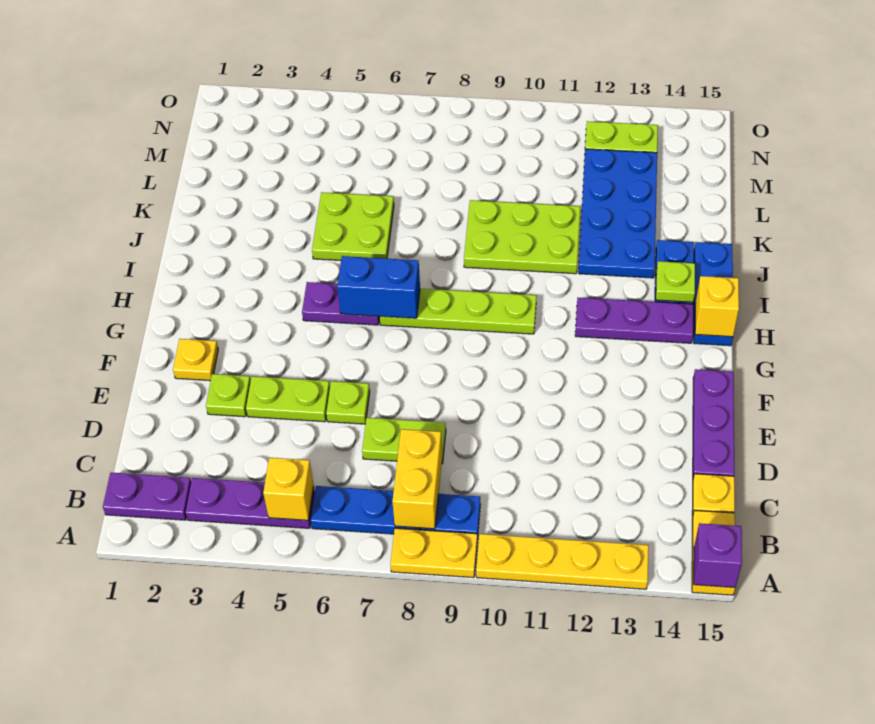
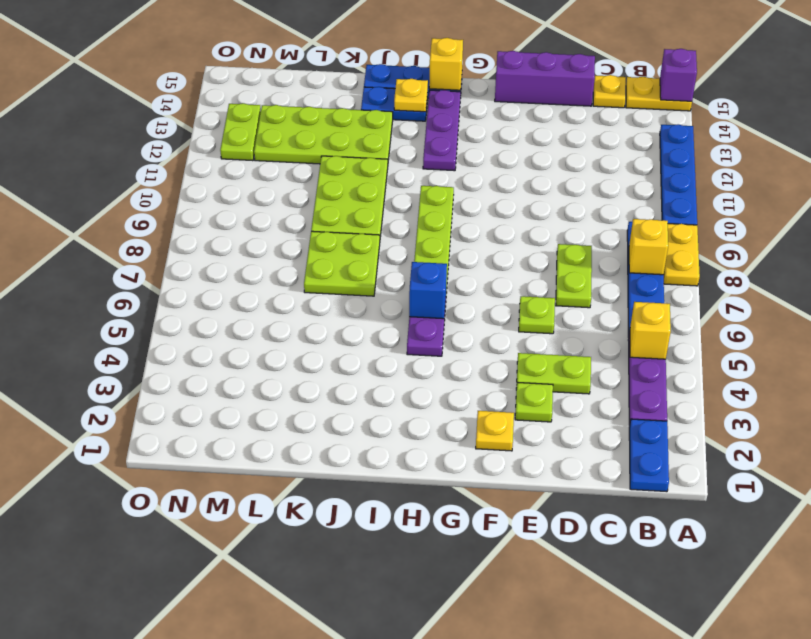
yellow plate A10:A13 level 1 -> blue plate A10:A13 level 1
purple plate B1:B2 level 1 -> blue plate B1:B2 level 1
yellow brick B8:C8 level 2 -> yellow brick B8 level 2
purple plate D15:F15 level 1 -> purple brick D15:F15 level 1
lime plate E4:E5 level 1 -> lime plate D4:E4 level 1
blue brick H6:H7 level 2 -> blue brick H6 level 2
lime plate I14 level 2 -> yellow plate I14 level 2
lime plate J5:K6 level 1 -> lime plate J7:K8 level 1
blue plate J12:M13 level 1 -> lime plate J12:M13 level 1

